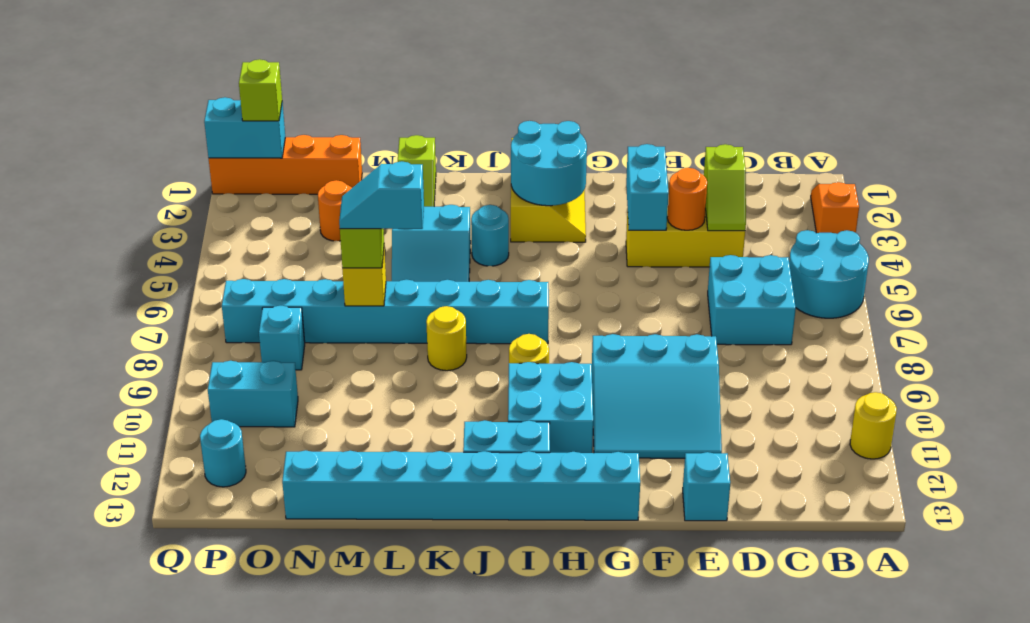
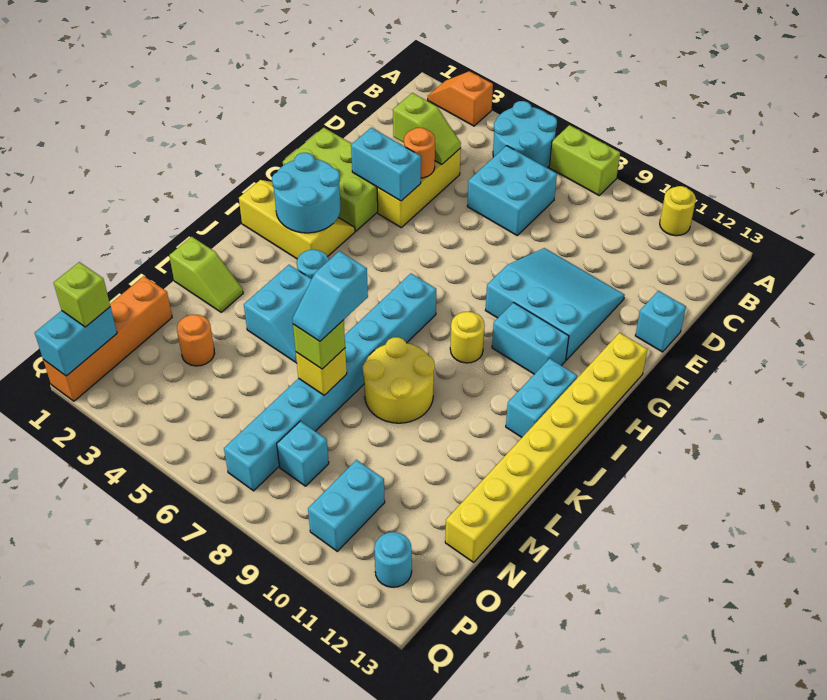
none -> lime brick A7:A8 level 1
cyan slope E9:G11 level 1 top 9 -> cyan slope E9:G11 level 1 top G
none -> lime brick F1:G3 level 1
cyan brick G13:N13 level 1 -> yellow brick G13:N13 level 1
cyan brick H10:I11 level 1 -> cyan brick H10:H11 level 1
yellow round brick K8 level 1 -> yellow round brick K8:L9 level 1

